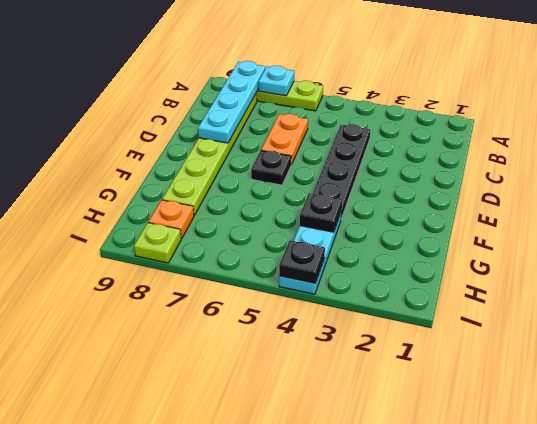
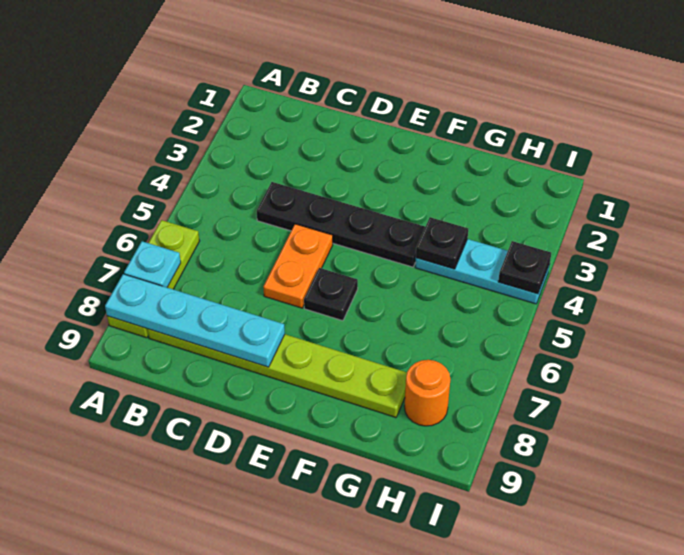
orange plate C6:D6 level 1 -> orange plate D5:D6 level 1
orange plate H8 level 1 -> orange round brick H8 level 1
lime plate I8 level 1 -> none

